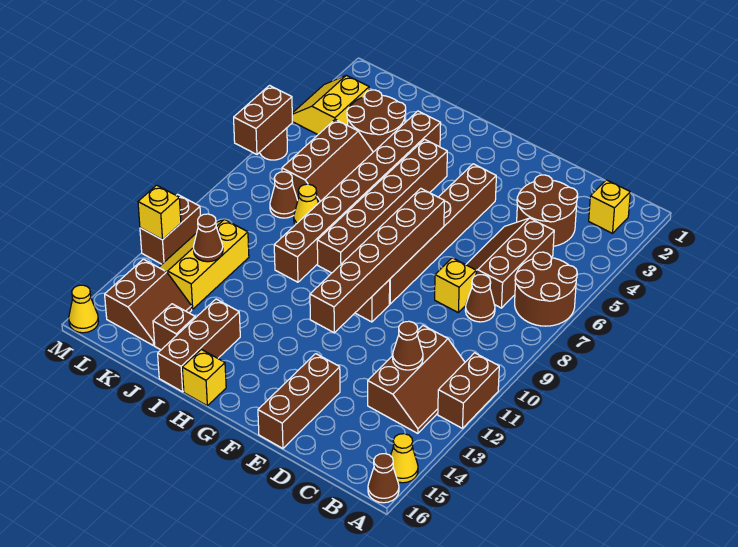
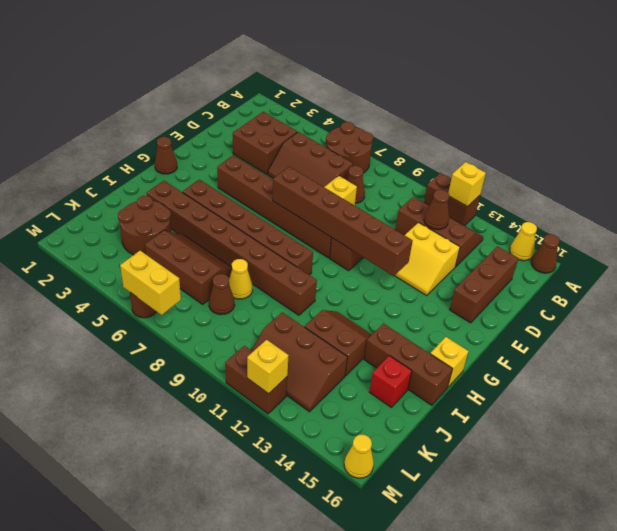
yellow brick B2 level 1 -> yellow brick A12 level 2
brown round brick C3:D4 level 1 -> brown brick C3:D4 level 1
brown brick E14:E16 level 1 -> brown brick C15:E15 level 1
brown brick J15 level 1 -> red brick J15 level 1
yellow slope K11:L13 level 1 top K -> brown slope K11:L13 level 1 top K
brown cone K12 level 2 -> brown cone G1 level 1
brown slope K14:L15 level 1 top L -> brown slope I12:J13 level 1 top J
yellow slope L3:M4 level 1 top L -> yellow slope D12:E13 level 1 top D
brown brick M6:M7 level 2 -> yellow brick M6:M7 level 2

